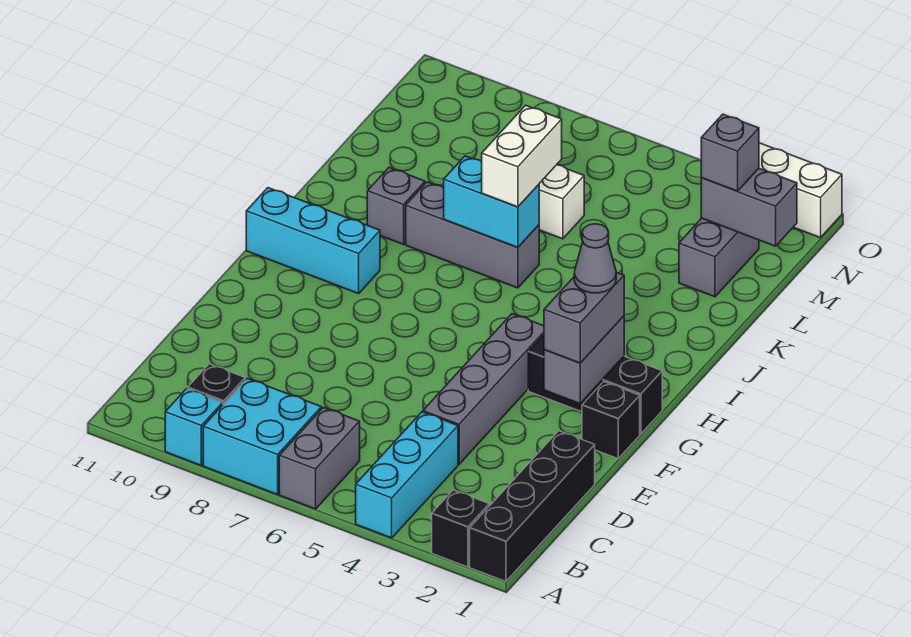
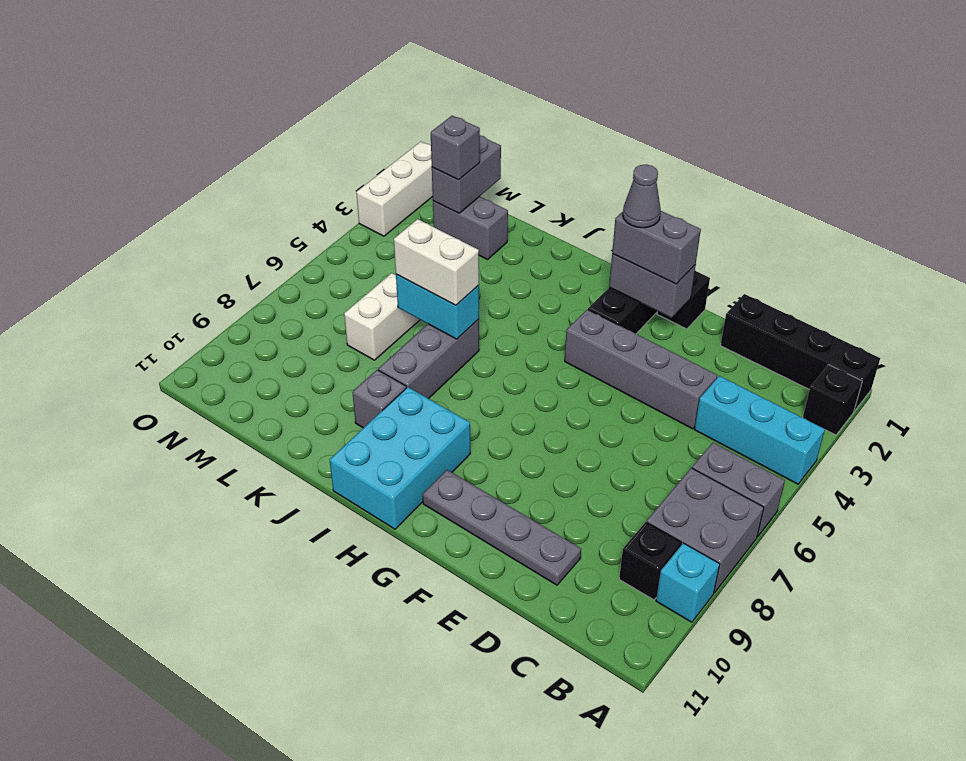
cyan brick A7:B8 level 1 -> grey brick A7:B8 level 1
none -> grey plate D10:G10 level 1
cyan brick H9:H11 level 1 -> cyan brick H9:I11 level 1
cyan brick J6:J7 level 2 -> cyan brick J6:K6 level 2

